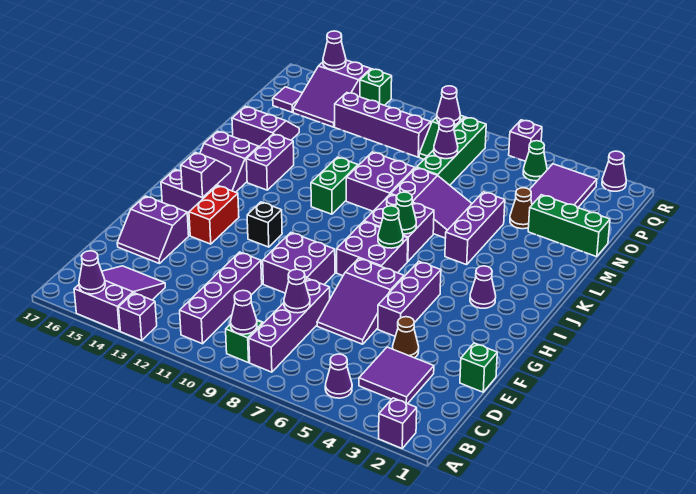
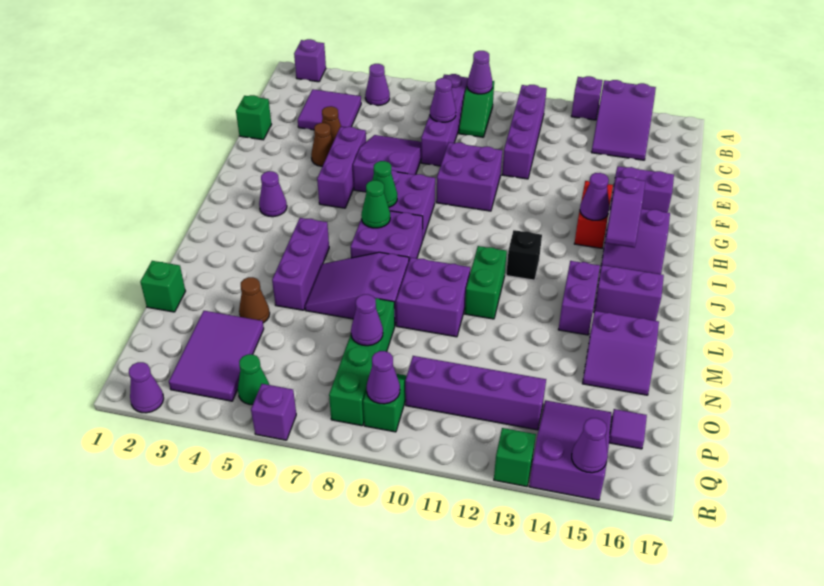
purple cone A15 level 2 -> purple cone H14 level 2
none -> brown cone F4 level 1
black brick H12 level 1 -> black brick J12 level 1
green brick N1:N3 level 1 -> green brick N1 level 1

